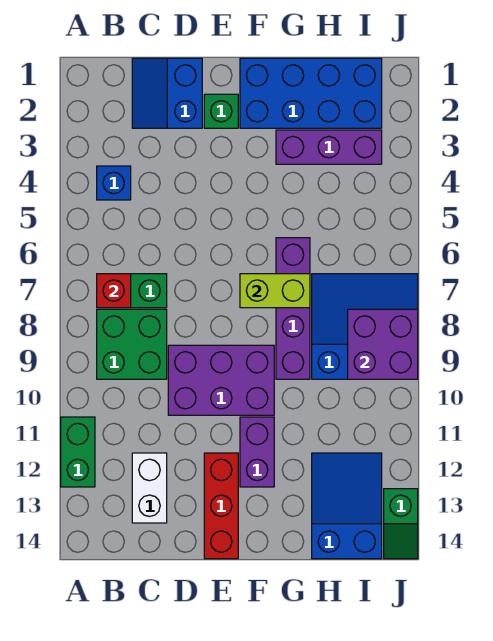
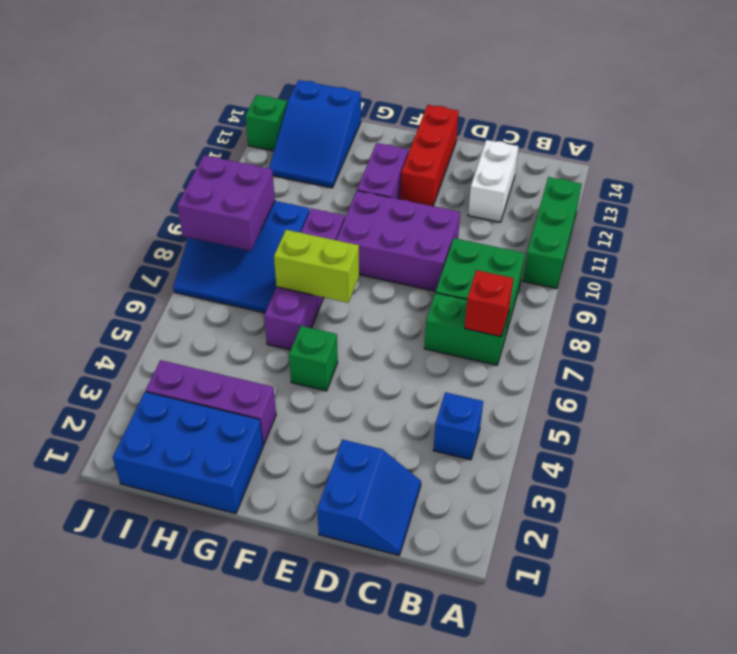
green brick A11:A12 level 1 -> green brick A10:A12 level 1
green brick E2 level 1 -> green brick F5 level 1
blue brick F1:I2 level 1 -> blue brick G1:I2 level 1

